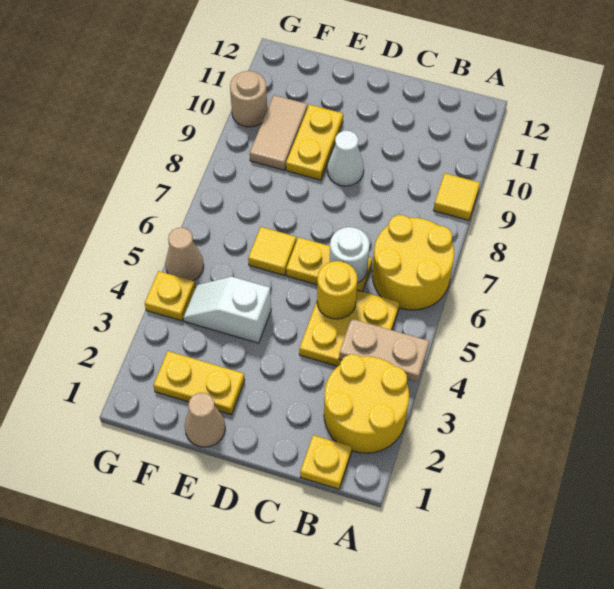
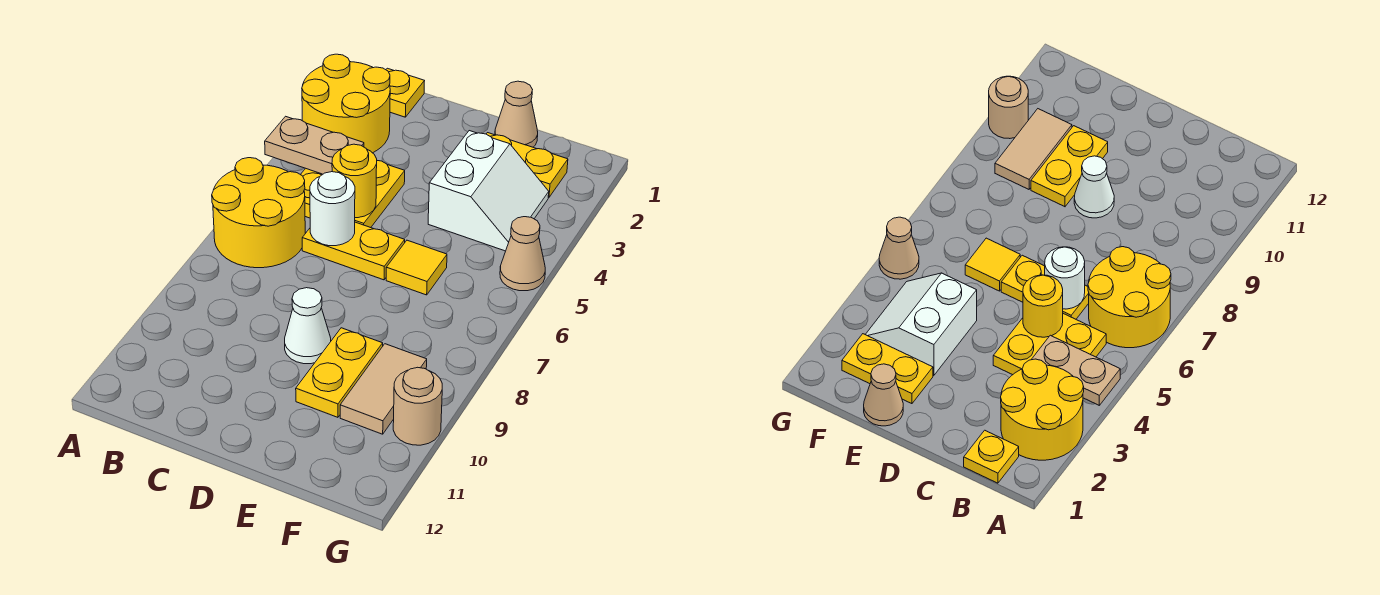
yellow tile A9 level 1 -> none
white slope E4:F4 level 1 top E -> white slope E3:F4 level 1 top E
yellow plate G4 level 1 -> none

